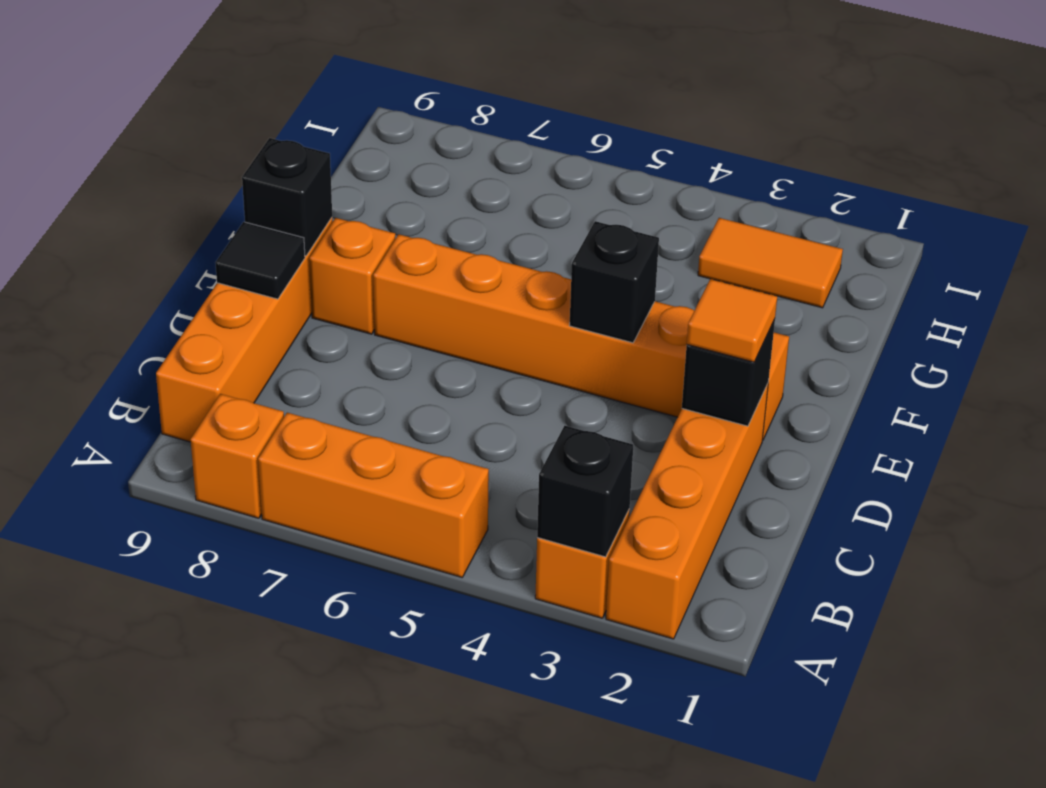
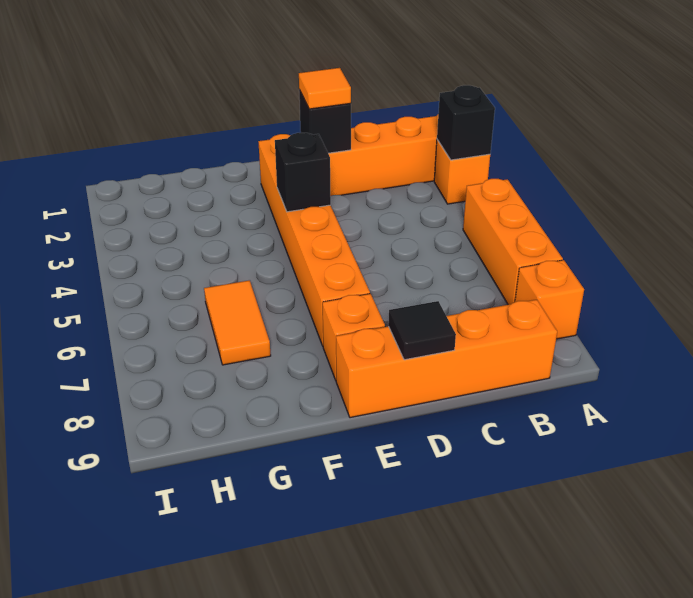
black brick E9 level 2 -> none
orange tile H2:H3 level 1 -> orange tile G6:G7 level 1

